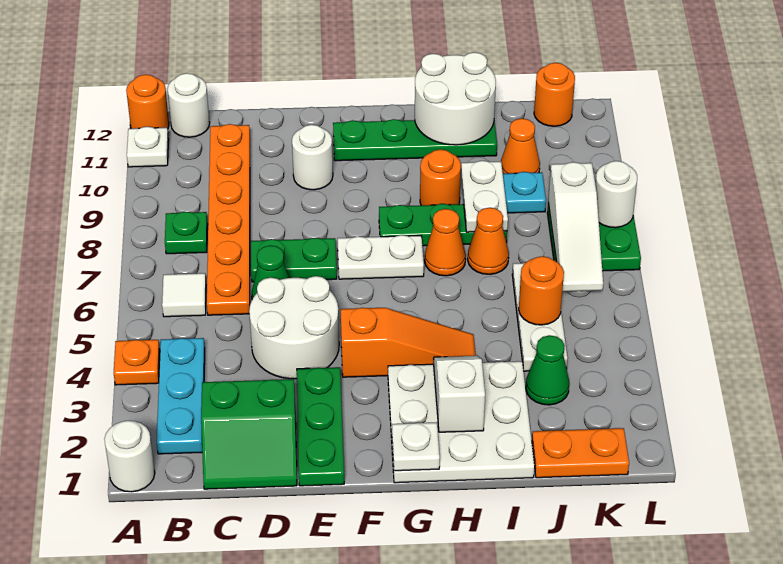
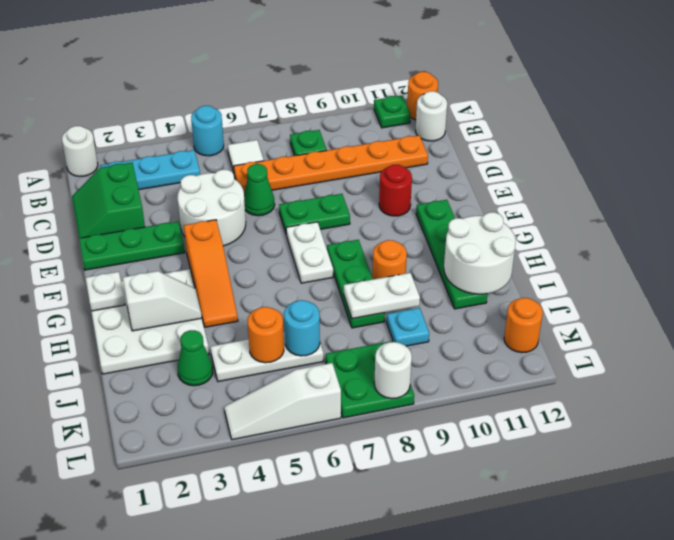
orange plate A4 level 1 -> none
none -> cyan round brick A5 level 1
white plate A11 level 1 -> green plate A11 level 1
green plate D7:E7 level 1 -> green plate E7:E8 level 1
white round brick E10 level 1 -> red round brick E10 level 1
orange cone H7 level 1 -> none
orange cone I7 level 1 -> none
orange plate J1:K1 level 1 -> none
none -> cyan round brick J6 level 2
orange cone J10 level 1 -> none
white slope K6:K8 level 2 top 8 -> white slope L4:L6 level 1 top 6

